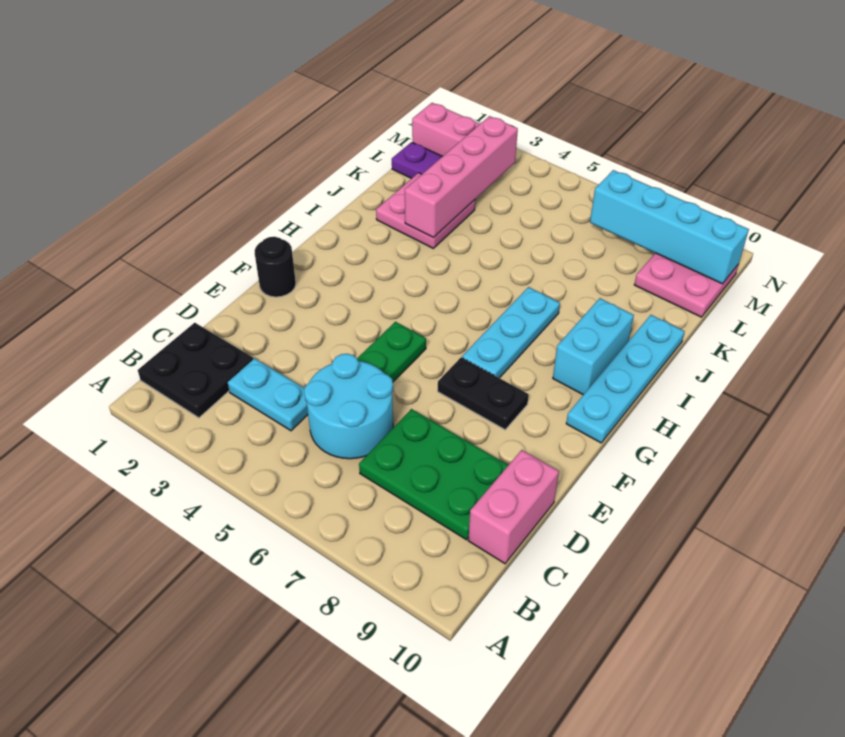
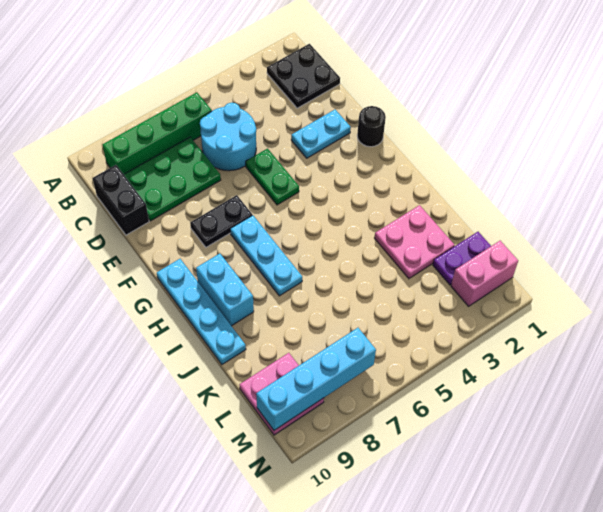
none -> green brick B6:B9 level 1
cyan plate C3:C4 level 1 -> cyan plate E2:E3 level 1
pink brick C10:D10 level 1 -> black brick C10:D10 level 1
pink brick J3:M3 level 2 -> none

